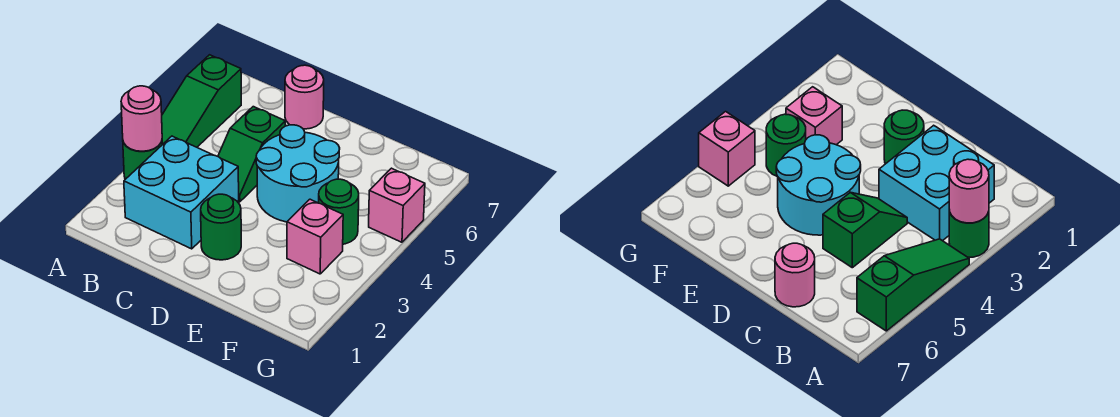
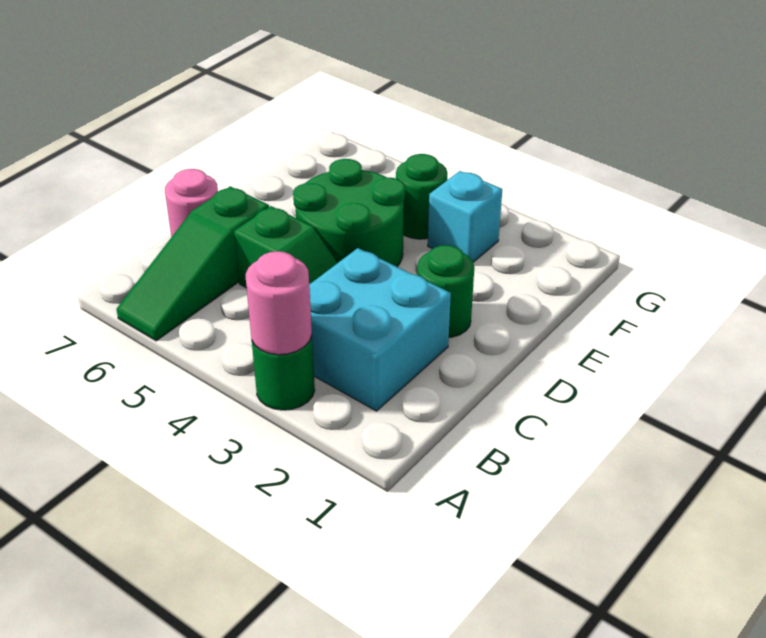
green slope A4:A6 level 1 top 6 -> green slope A6:C6 level 1 top C
cyan round brick D4:E5 level 1 -> green round brick D4:E5 level 1
pink brick F3 level 1 -> cyan brick F3 level 1
pink brick G5 level 1 -> none

